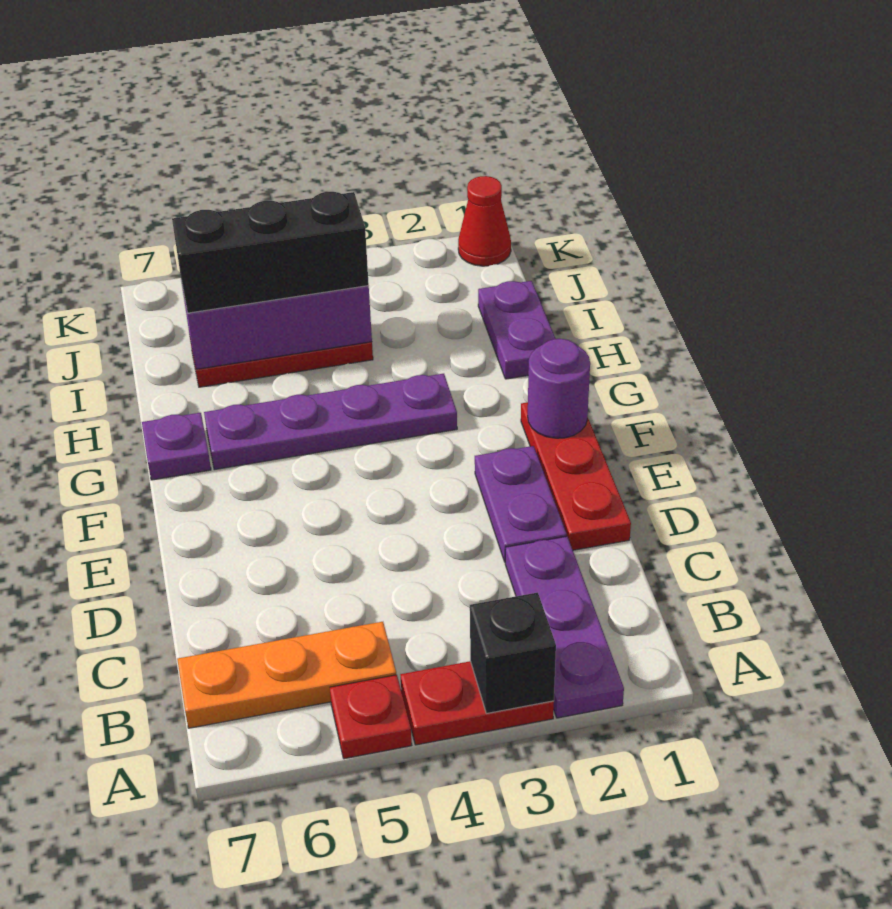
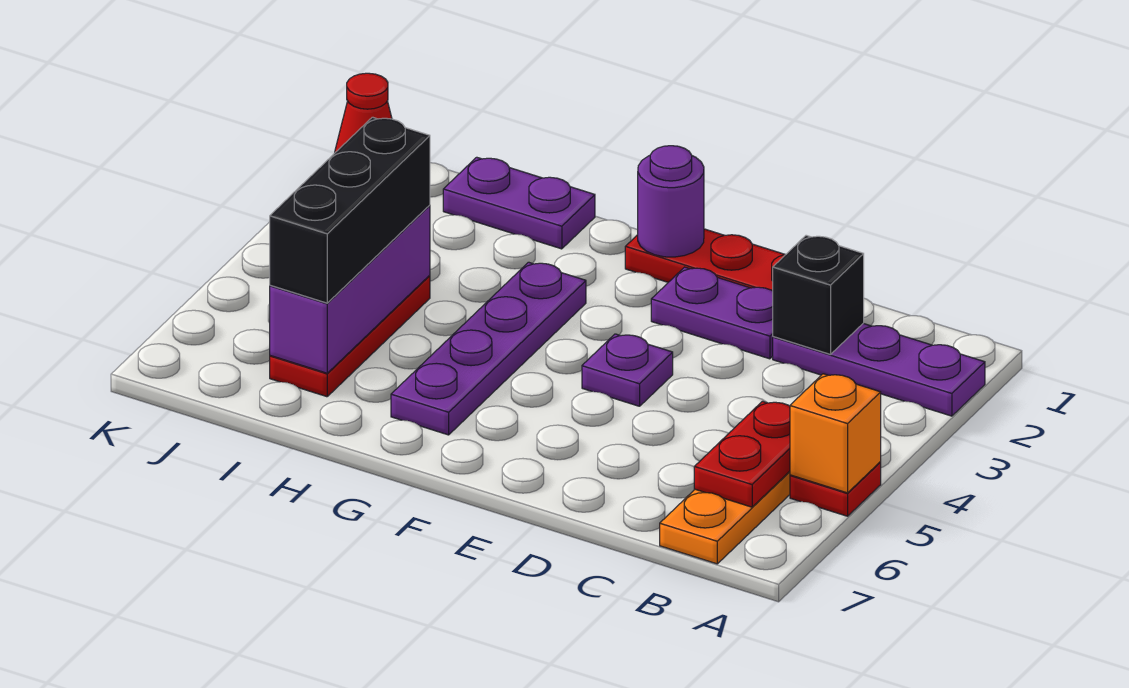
red plate A3:A4 level 1 -> red plate B5:B6 level 2
black brick A3 level 2 -> black brick C2 level 2
none -> orange brick A5 level 2
purple plate G7 level 1 -> purple plate E4 level 1

